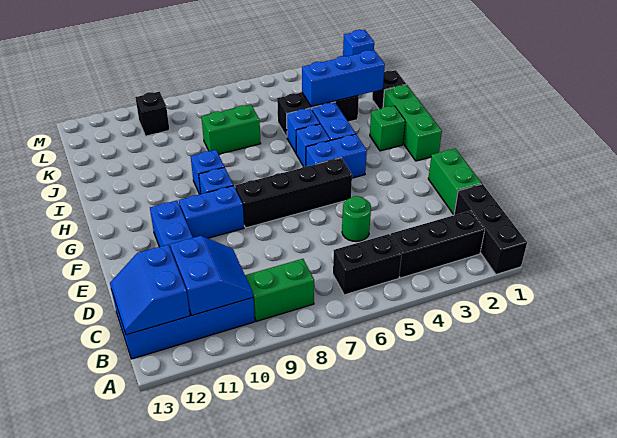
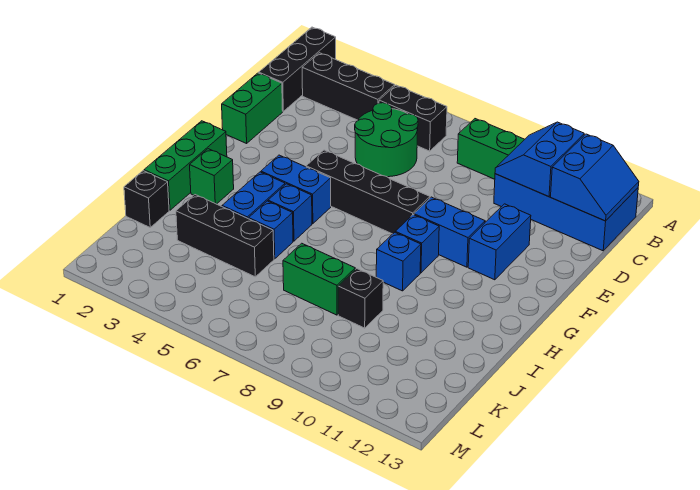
green round brick D5 level 1 -> green round brick C5:D6 level 1
blue brick J2:J4 level 2 -> none
black brick L10 level 1 -> black brick J9 level 1
blue brick M1 level 1 -> none

